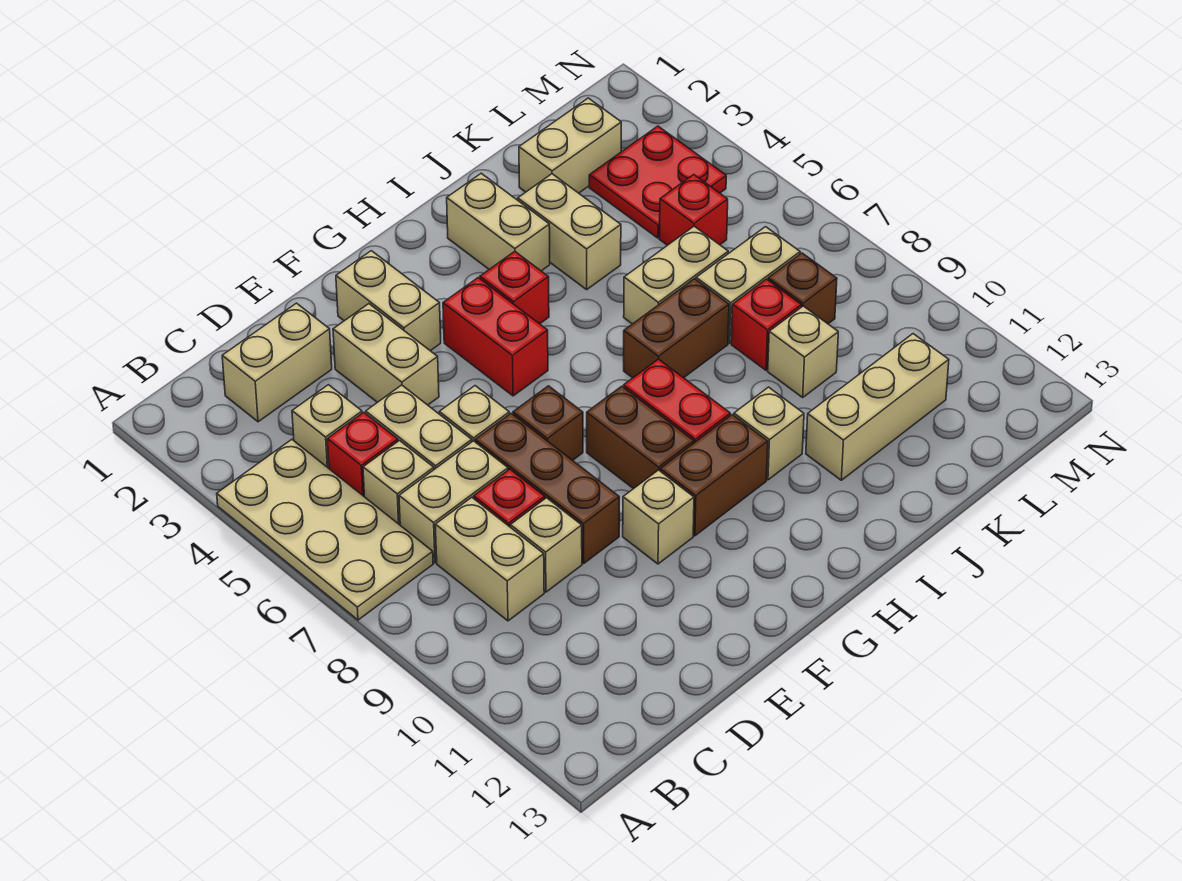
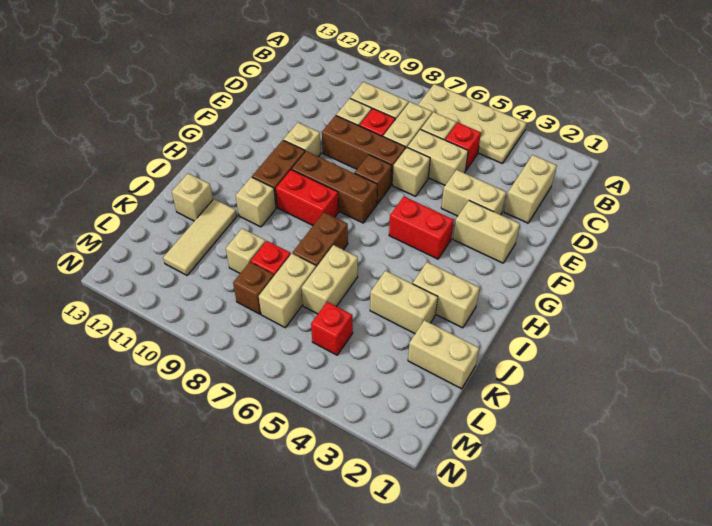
tan brick C4 level 1 -> tan brick J12 level 1
brown brick G8:G9 level 1 -> brown brick G7:G9 level 1
red brick H4 level 1 -> none
tan brick J11:L11 level 1 -> tan tile J11:L11 level 1
tan brick K2:L2 level 1 -> tan brick K1:K2 level 1
red plate L3:M4 level 1 -> none

